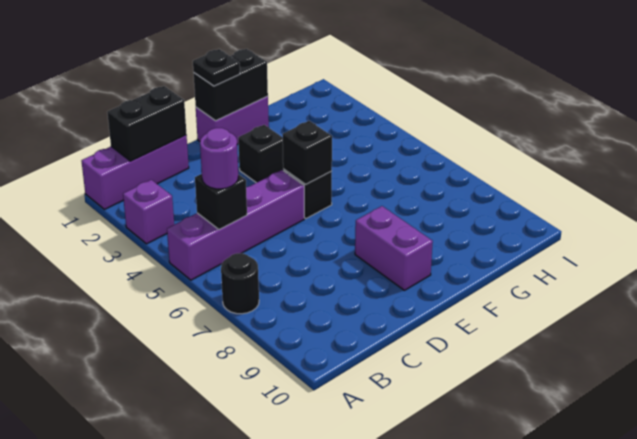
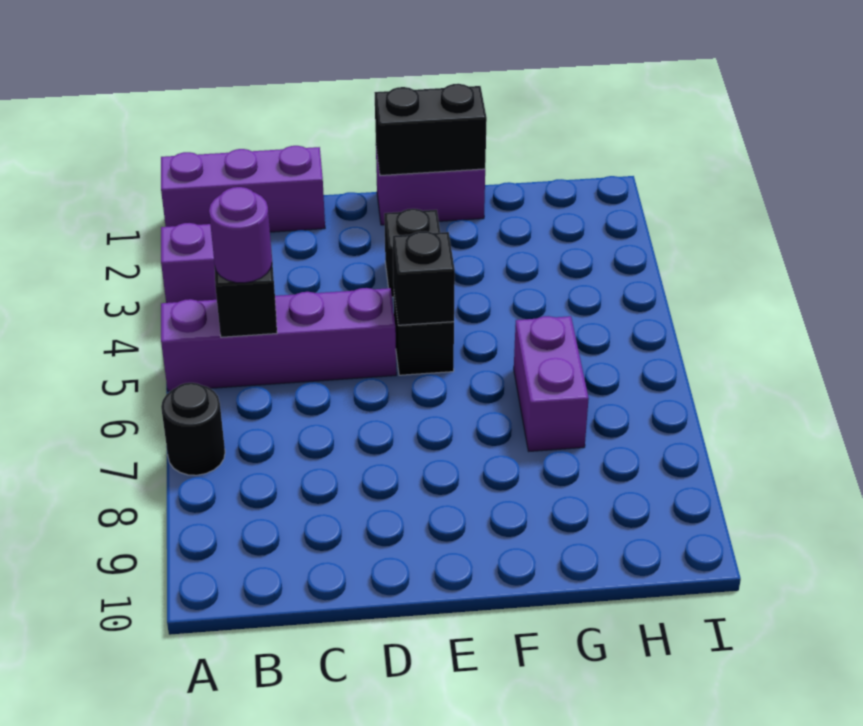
black brick B1:C1 level 2 -> none
black plate E1 level 3 -> none
purple brick E8:E9 level 1 -> purple brick G6:G7 level 1

